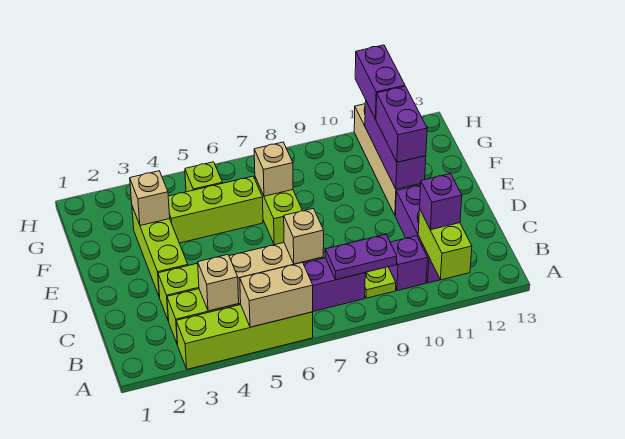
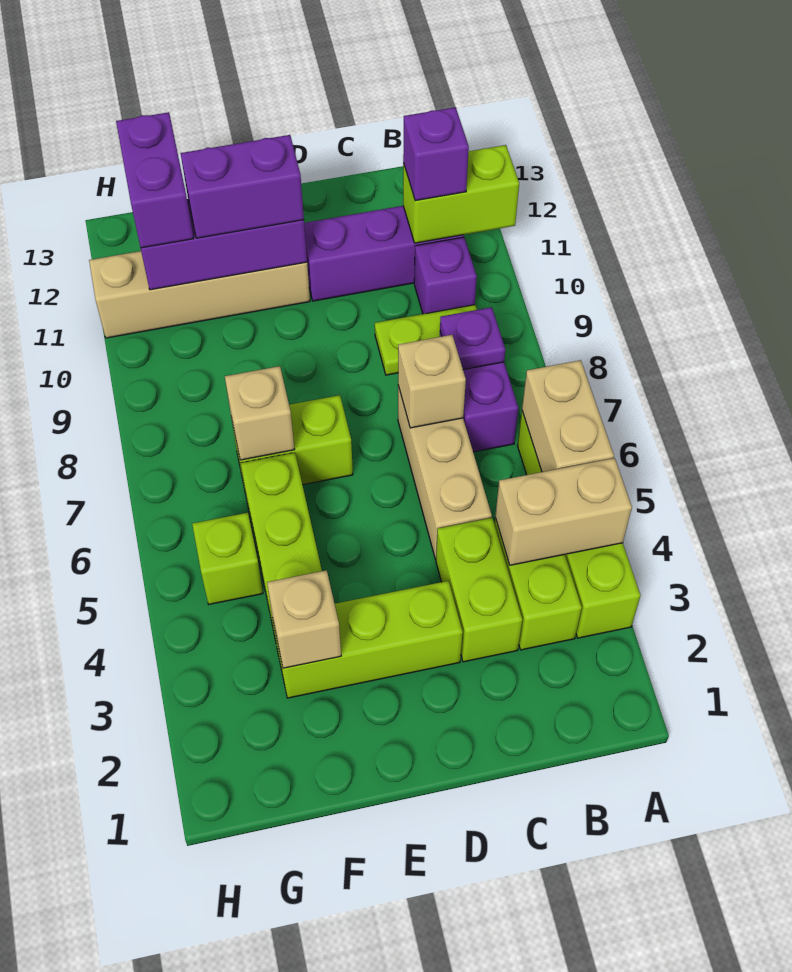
tan brick B4 level 2 -> tan brick A4:B4 level 2
purple plate B8:B9 level 2 -> purple plate B8 level 2
purple brick G11:H11 level 3 -> purple brick G11:G12 level 3

